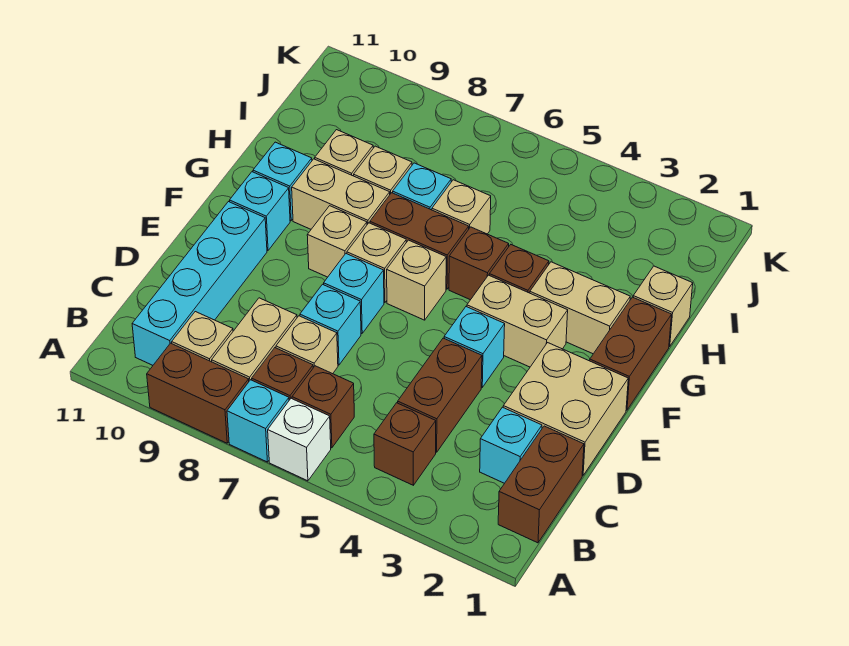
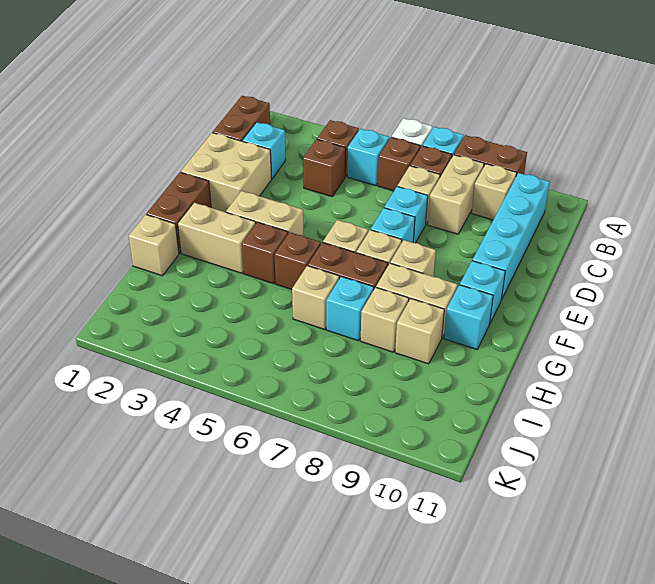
brown brick C4:D4 level 1 -> brown brick C4 level 1
cyan brick E4 level 1 -> cyan brick B5 level 1

